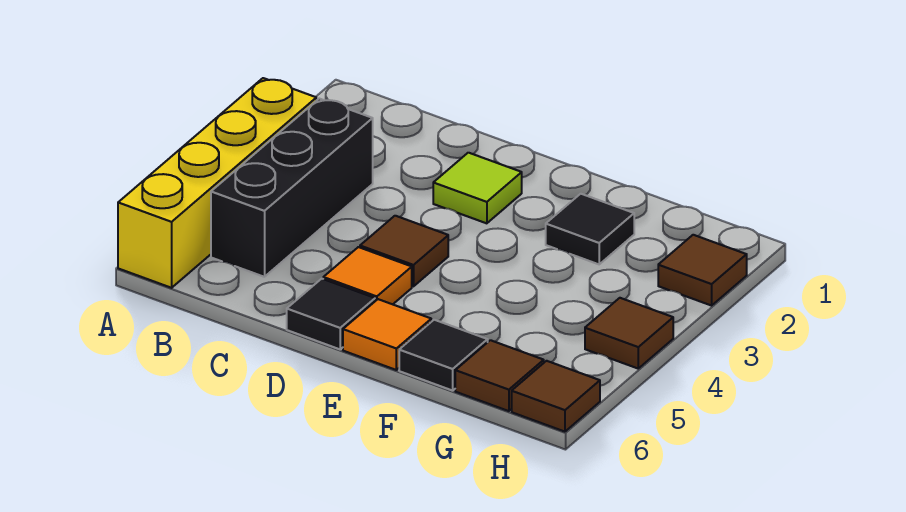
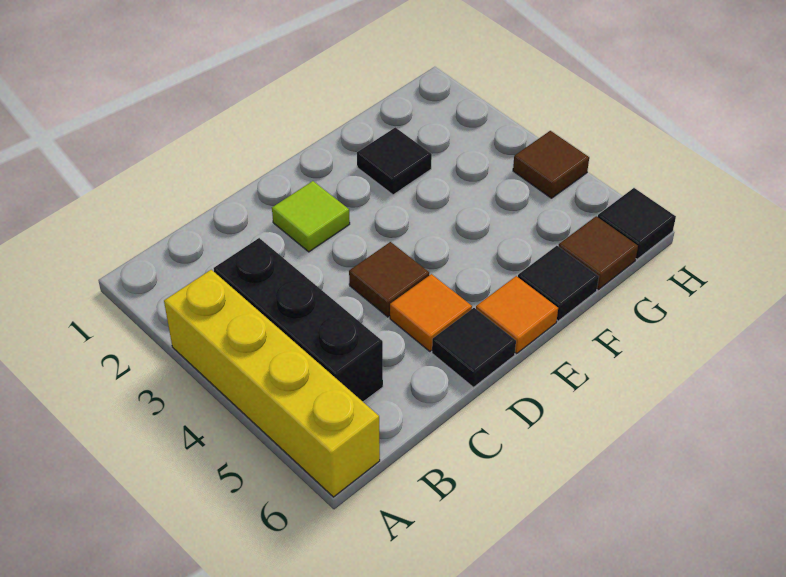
brown tile H2 level 1 -> none
brown tile H6 level 1 -> black tile H6 level 1

